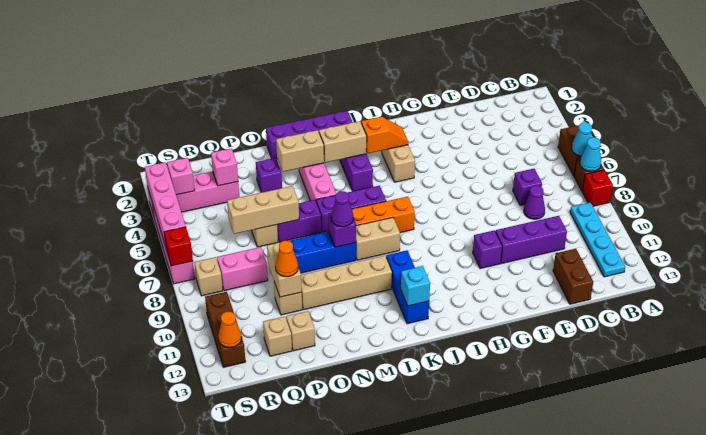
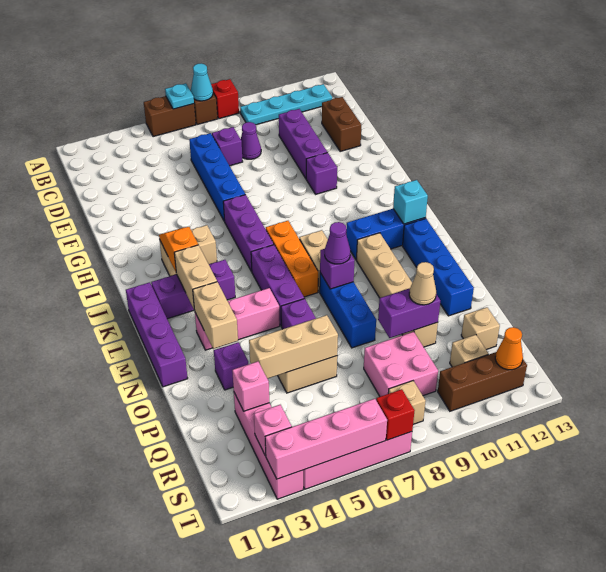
cyan cone A6 level 2 -> cyan plate A6 level 2
none -> blue brick D6:G6 level 1
brown brick D12:D13 level 1 -> brown brick D12:E12 level 1
none -> purple brick H6:J6 level 1
none -> blue brick L12:O12 level 1
tan brick O6:Q6 level 2 -> tan brick P4:P6 level 2
tan brick P9:P10 level 2 -> purple brick P9:P10 level 2
orange cone P10 level 3 -> tan cone P10 level 3
tan brick P12 level 1 -> tan brick R11 level 1
pink brick Q8:R8 level 1 -> pink brick Q8:R9 level 1

